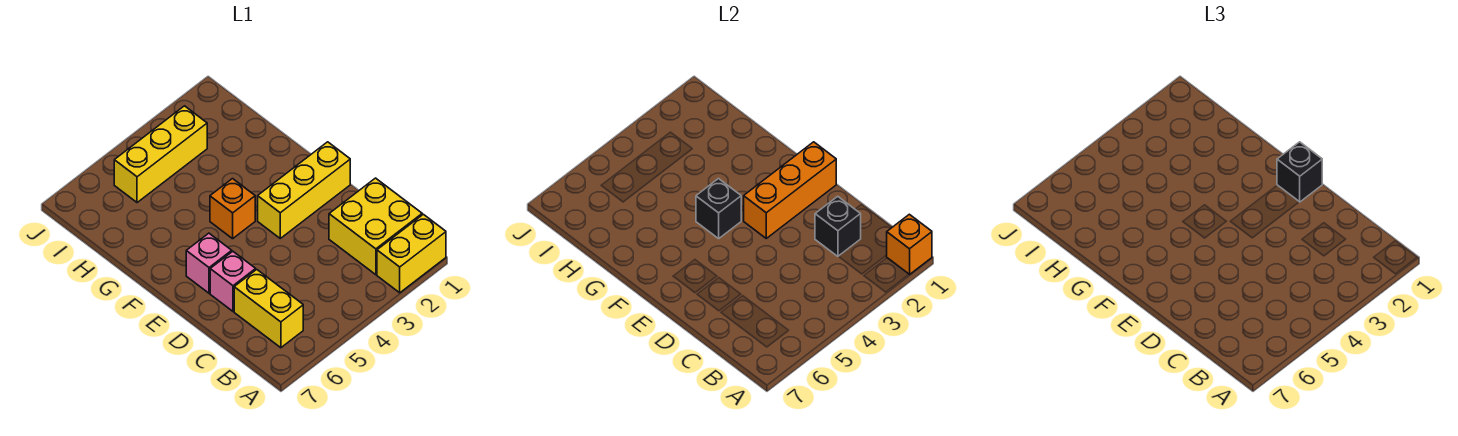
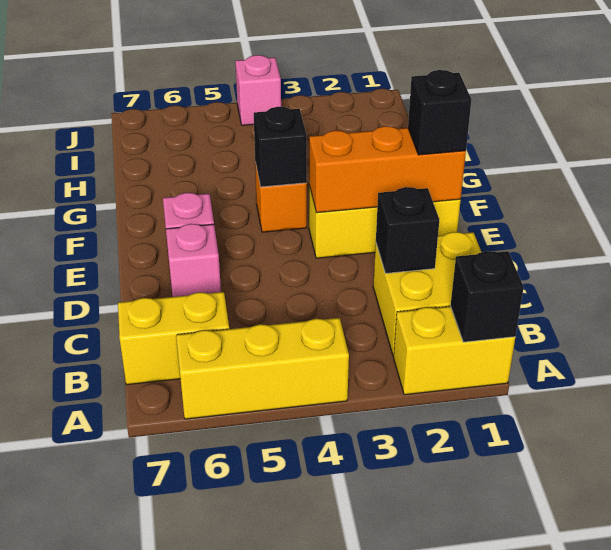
orange brick A1 level 2 -> black brick A1 level 2
yellow brick B6:C6 level 1 -> yellow brick B6:B7 level 1
yellow brick I3:I5 level 1 -> yellow brick A4:A6 level 1
none -> pink brick J4 level 1

